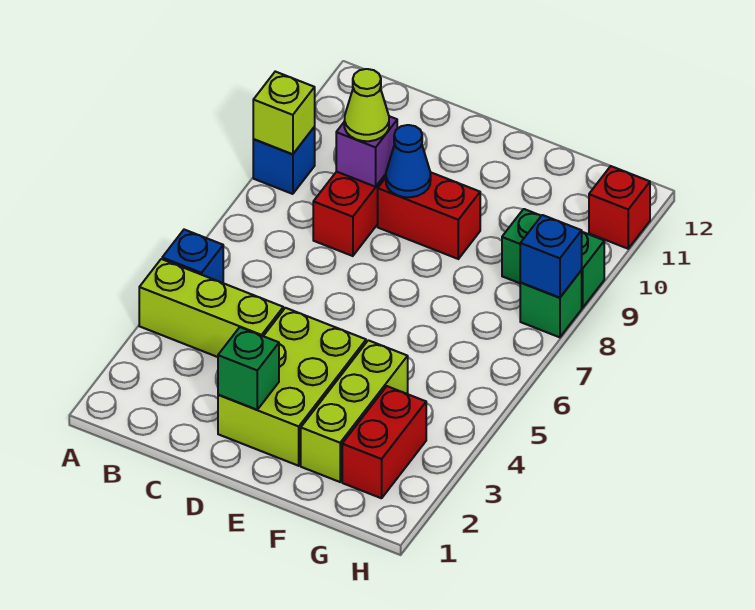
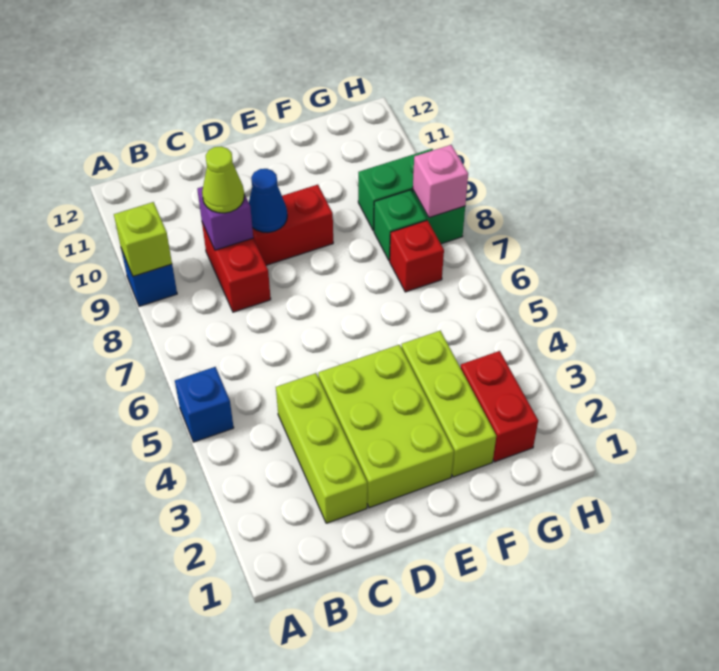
lime brick A4:C4 level 1 -> lime brick C2:C4 level 1
green brick D2 level 2 -> green brick G8 level 1
blue brick H8 level 2 -> pink brick H8 level 2
red brick H11 level 1 -> red brick G7 level 1

